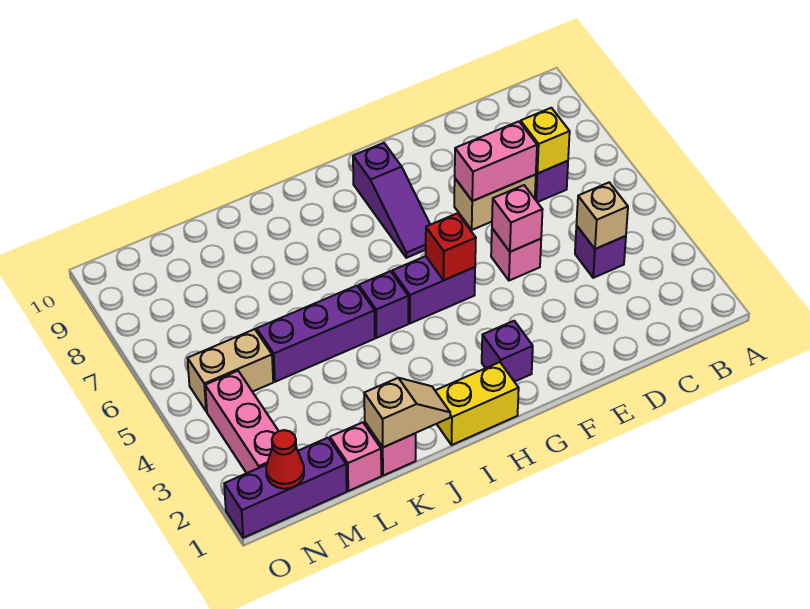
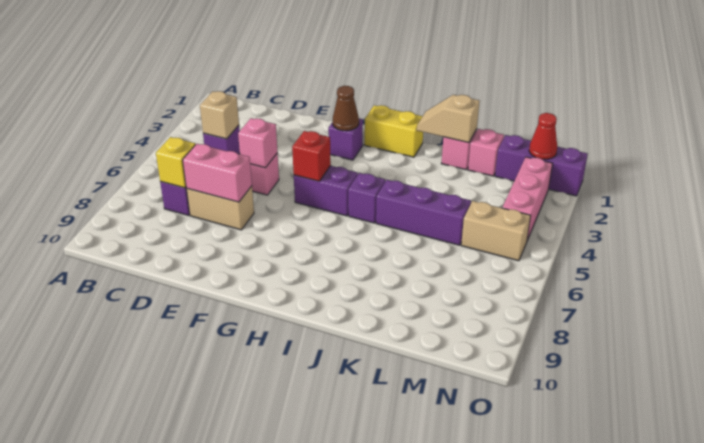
none -> brown cone G2 level 2
purple slope G7:G9 level 1 top 9 -> none

